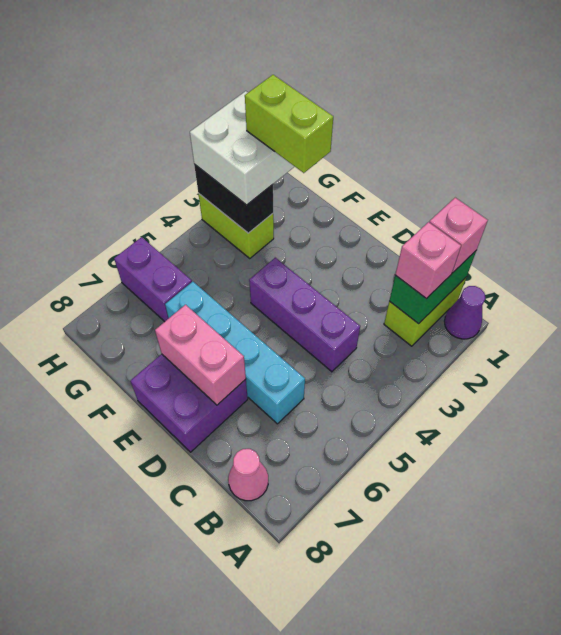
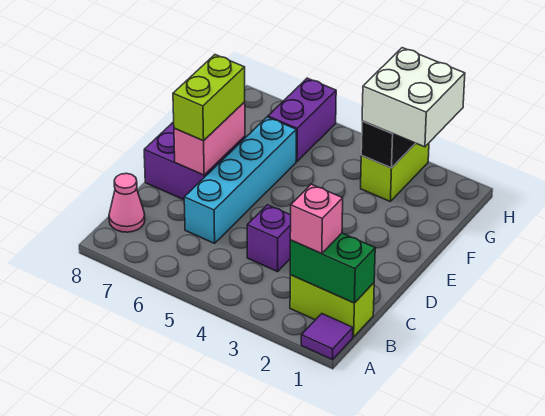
purple cone A1 level 1 -> purple tile A1 level 1
pink brick B1 level 3 -> none
purple brick C4:E4 level 1 -> purple brick C4 level 1
lime brick F2:G2 level 4 -> lime brick D7:E7 level 3

